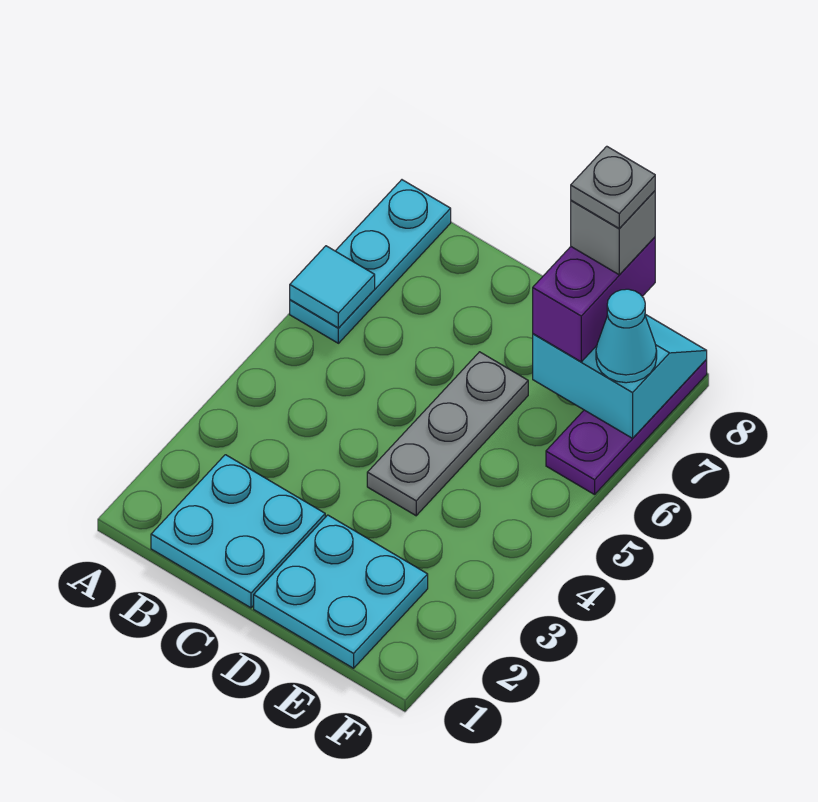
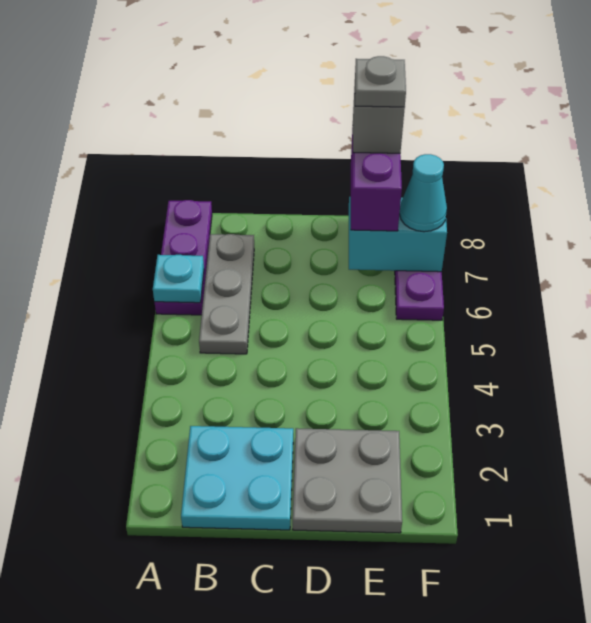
cyan plate A6:A8 level 1 -> purple plate A6:A8 level 1
cyan tile A6 level 2 -> cyan plate A6 level 2
cyan plate D1:E2 level 1 -> grey plate D1:E2 level 1
grey plate D4:D6 level 1 -> grey plate B5:B7 level 1

